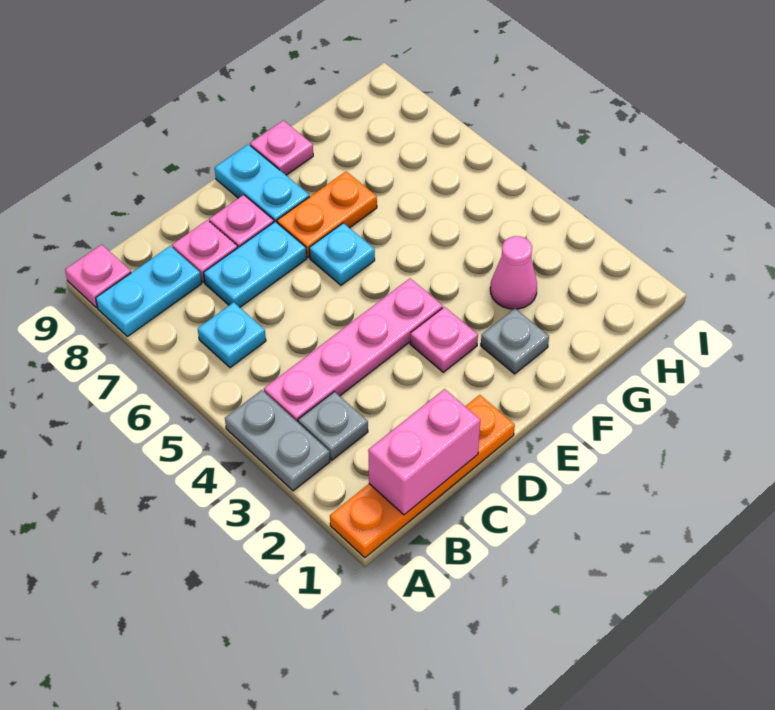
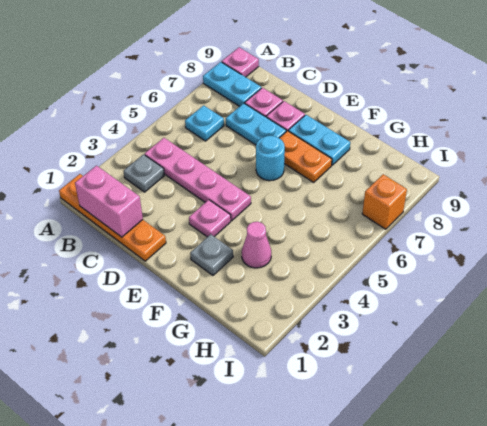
grey plate A3:A4 level 1 -> none
cyan plate E6 level 1 -> cyan round brick E6 level 1
cyan plate E8:E9 level 1 -> cyan plate E8:F8 level 1
pink plate F9 level 1 -> none
none -> orange brick I7 level 1

